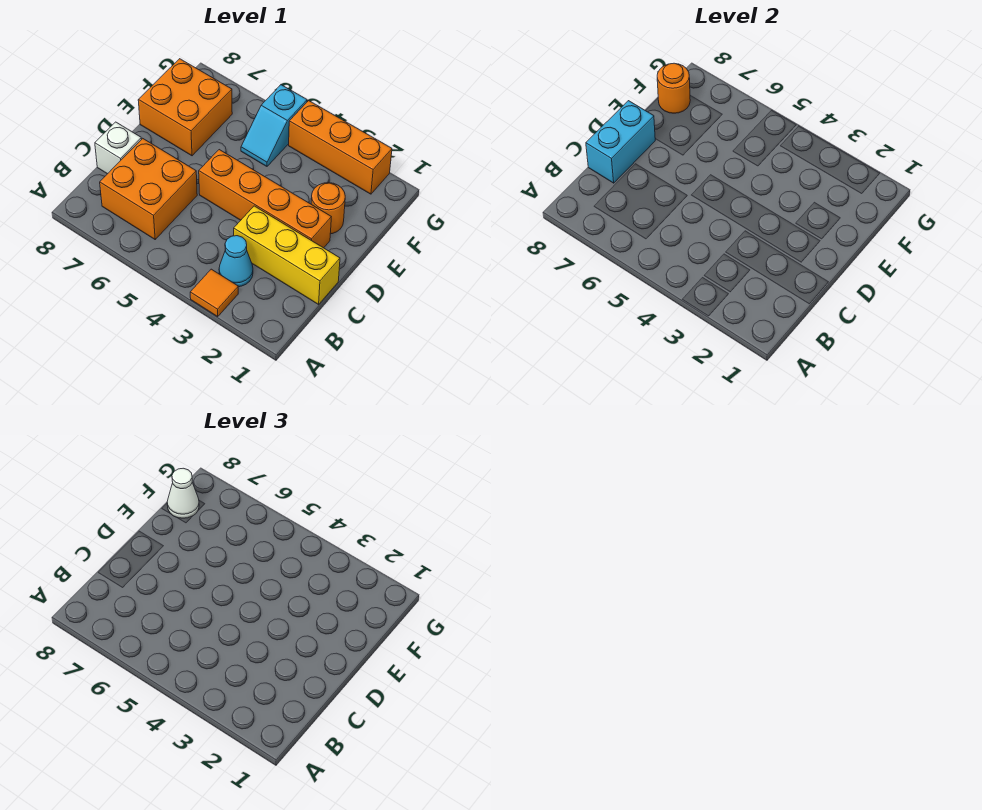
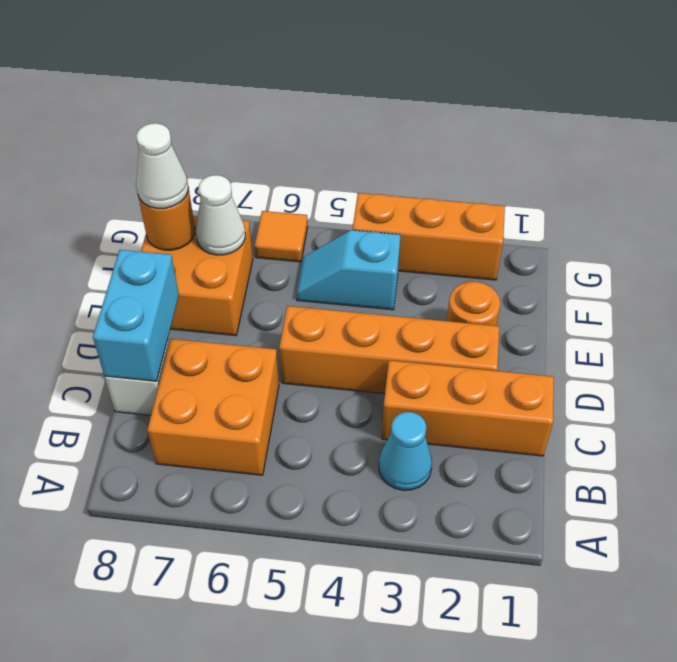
orange tile A3 level 1 -> orange tile G6 level 1
yellow brick C1:C3 level 1 -> orange brick C1:C3 level 1
cyan slope F5:G5 level 1 top G -> cyan slope F4:F5 level 1 top 4
none -> white cone F7 level 2

